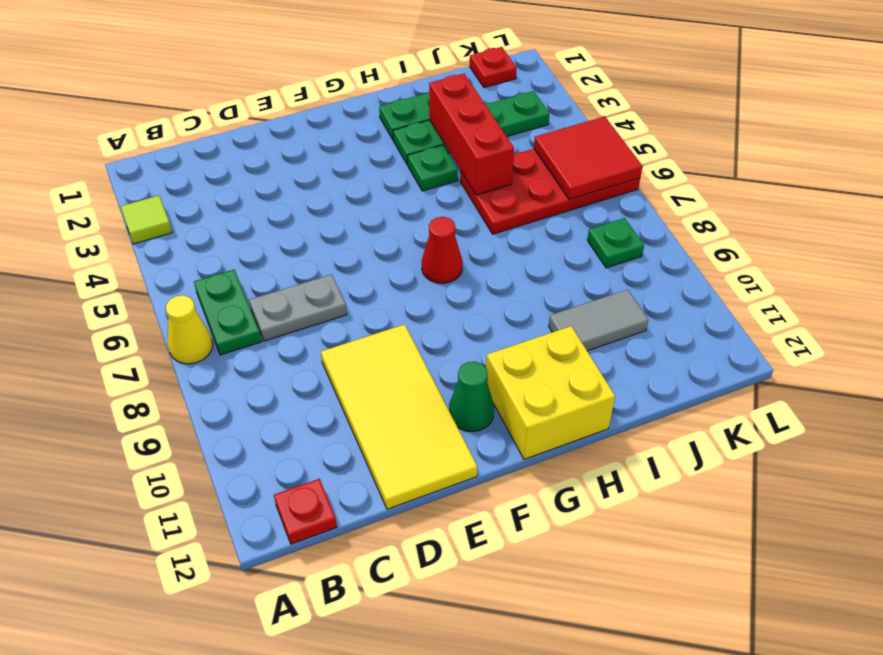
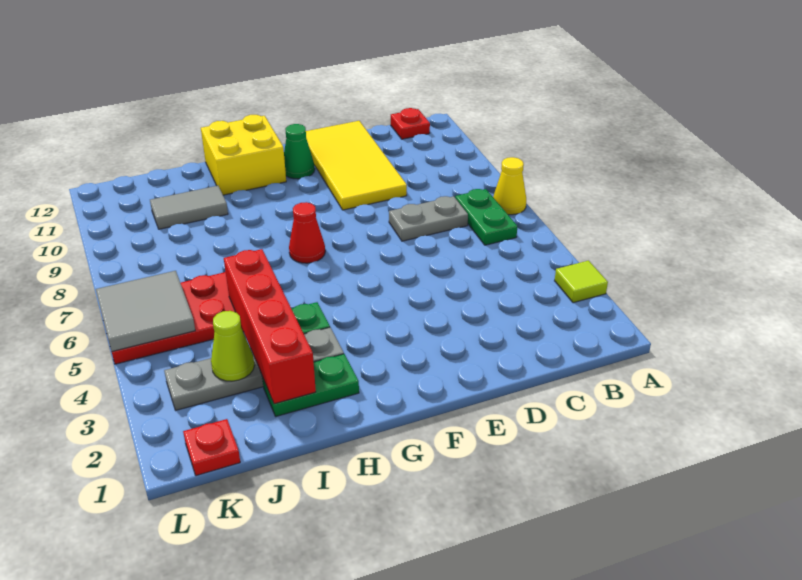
green plate H3:K3 level 1 -> grey plate H3:K3 level 1
red brick I3:I5 level 2 -> red brick I2:I5 level 2
none -> lime cone J3 level 2
red tile K5:L6 level 2 -> grey tile K5:L6 level 2
green plate K8 level 1 -> none

